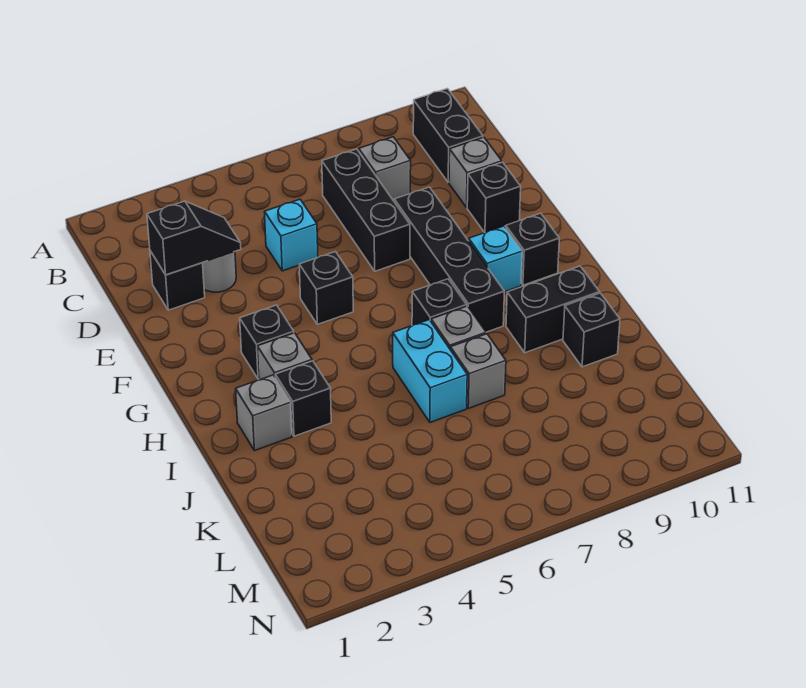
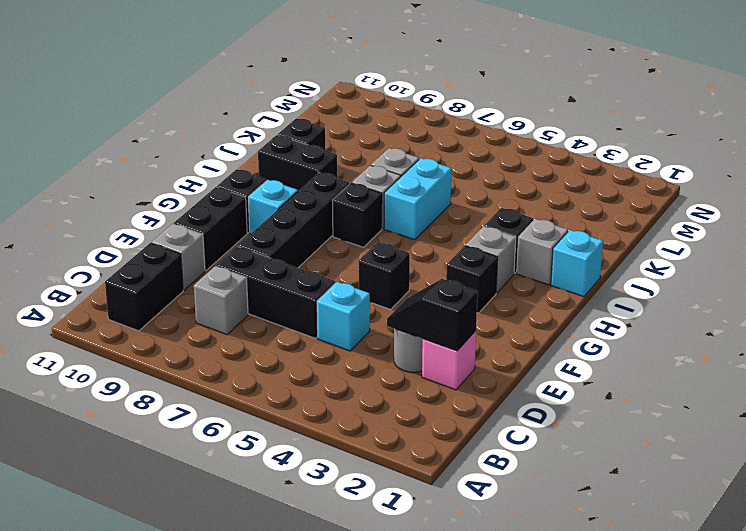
black brick C7:E7 level 1 -> black brick D6:D8 level 1
black brick D2 level 1 -> pink brick D2 level 1
black brick E10 level 1 -> black brick E10:F10 level 1
none -> cyan brick I1 level 1

